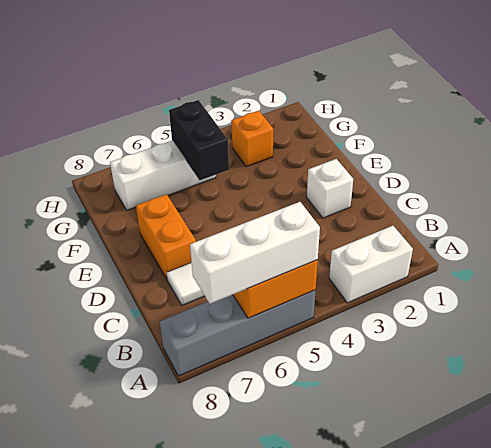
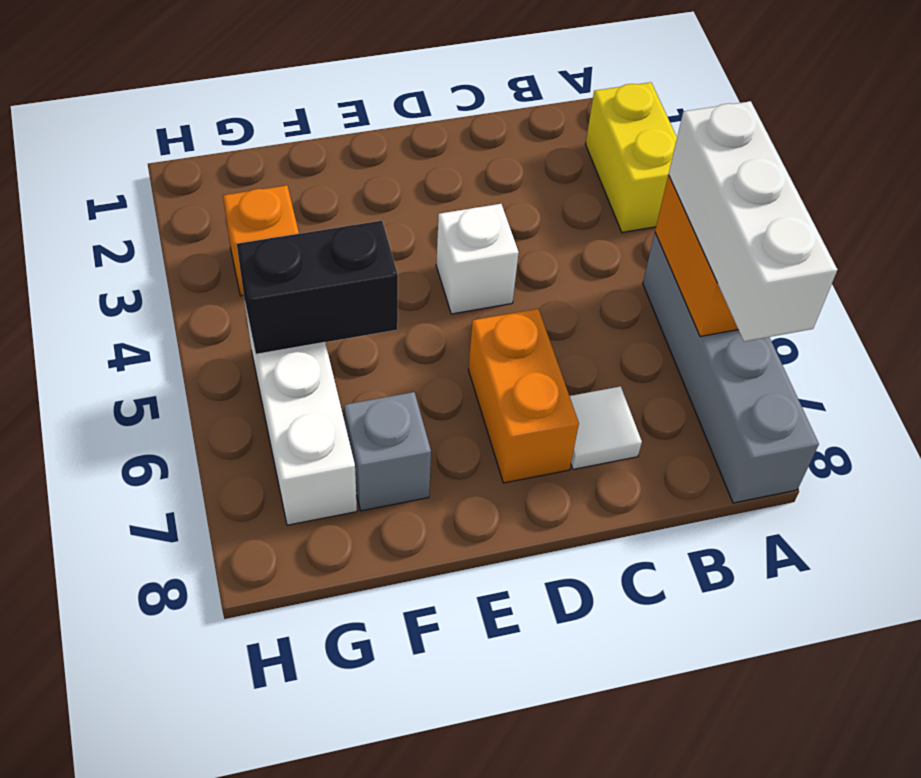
white brick A2:A3 level 1 -> yellow brick A2:A3 level 1
white brick D2 level 1 -> white brick D4 level 1
orange brick D7:E7 level 1 -> orange brick D6:D7 level 1
none -> grey brick F7 level 1

